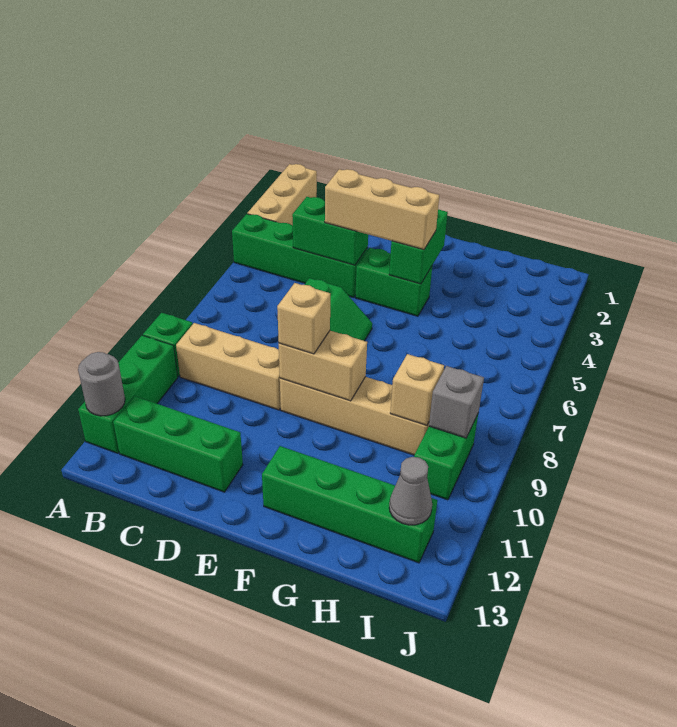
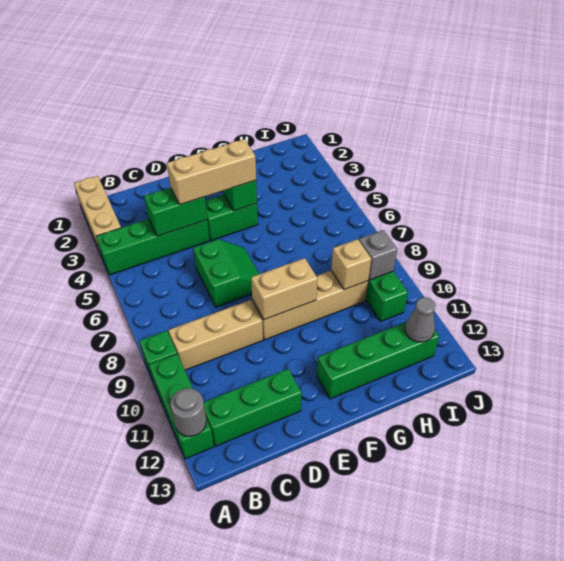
tan brick E9 level 3 -> none

